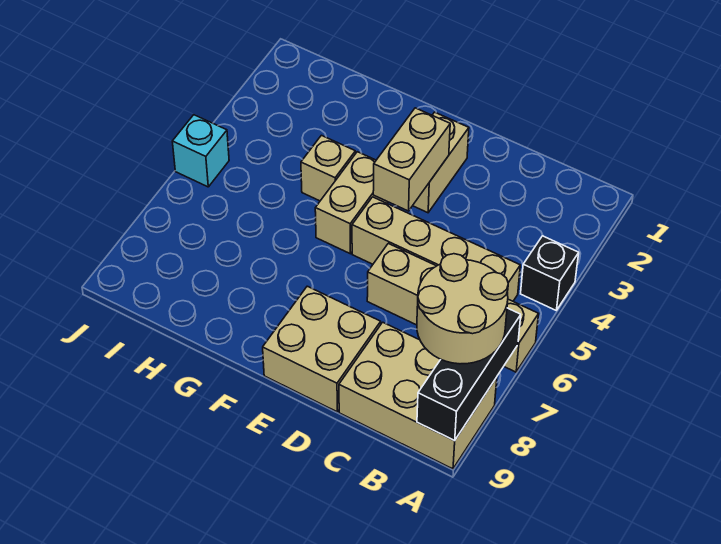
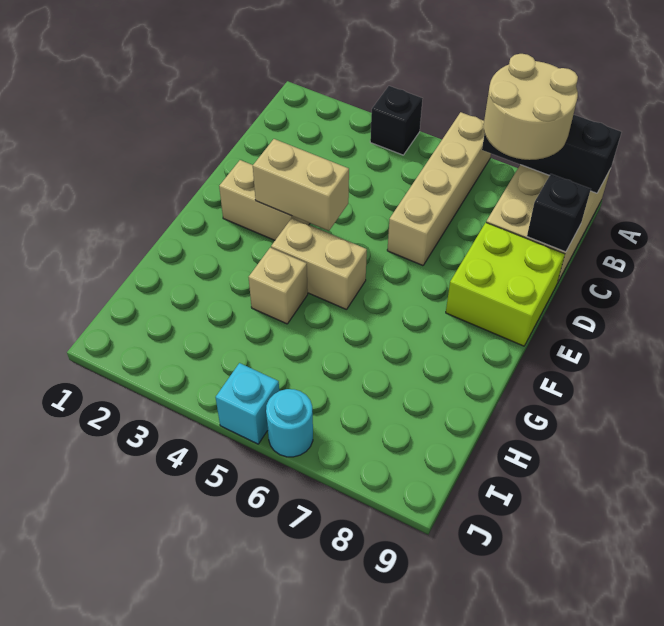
tan brick B5:E5 level 1 -> none
none -> black brick C9 level 2
tan brick D8:E9 level 1 -> lime brick D8:E9 level 1
none -> cyan round brick J6 level 1

